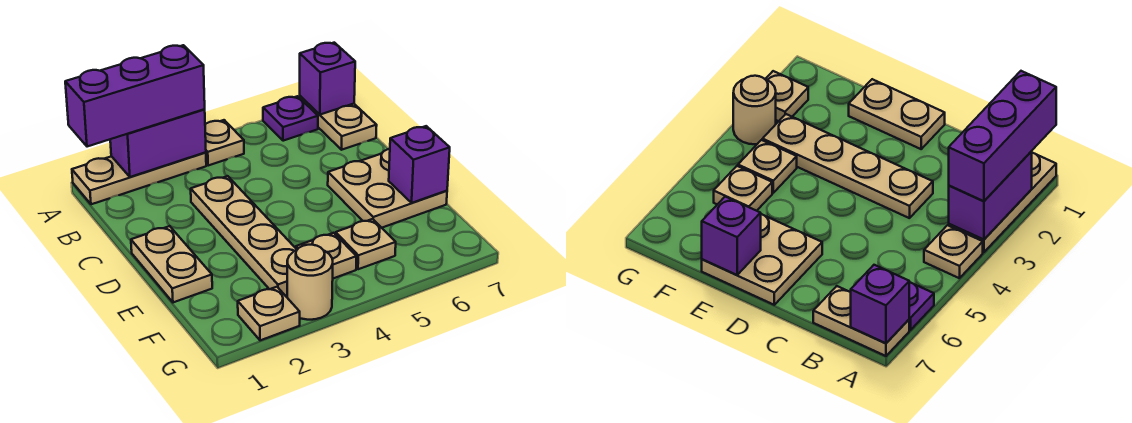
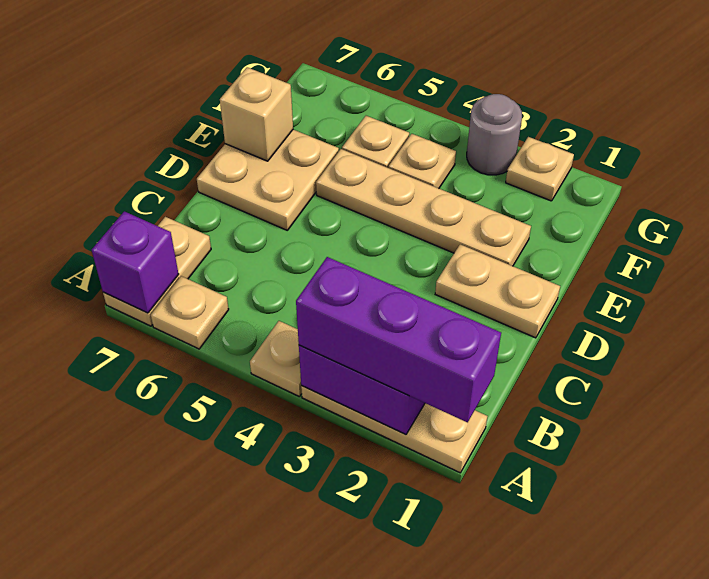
purple plate A6 level 1 -> tan plate A6 level 1
tan plate C3:F3 level 1 -> tan plate E2:E5 level 1
tan plate D1:E1 level 1 -> tan plate D1:D2 level 1
purple brick E7 level 2 -> tan brick E7 level 2
tan round brick G3 level 1 -> grey round brick G3 level 1

